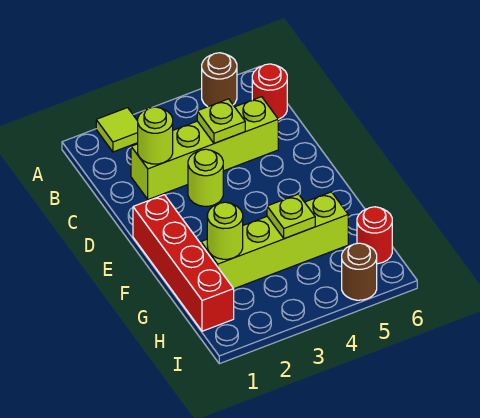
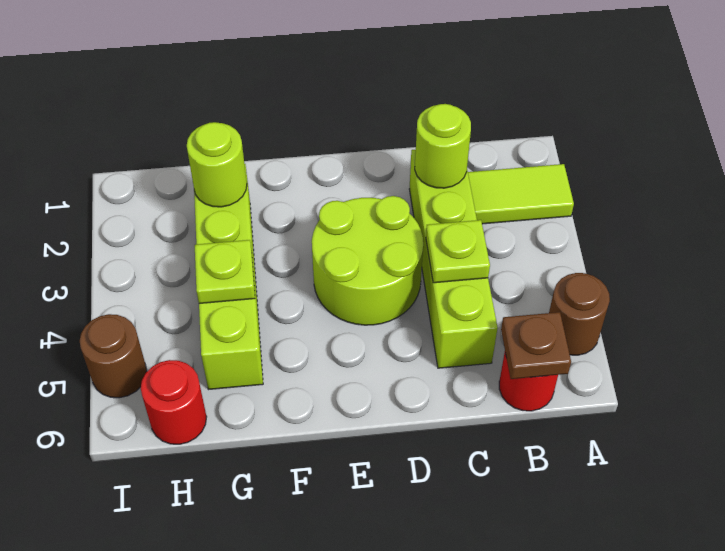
lime tile A2 level 1 -> lime tile A2:B2 level 1
none -> brown plate B6 level 2
lime round brick D3 level 1 -> lime round brick D3:E4 level 1
red brick E1:H1 level 1 -> none

